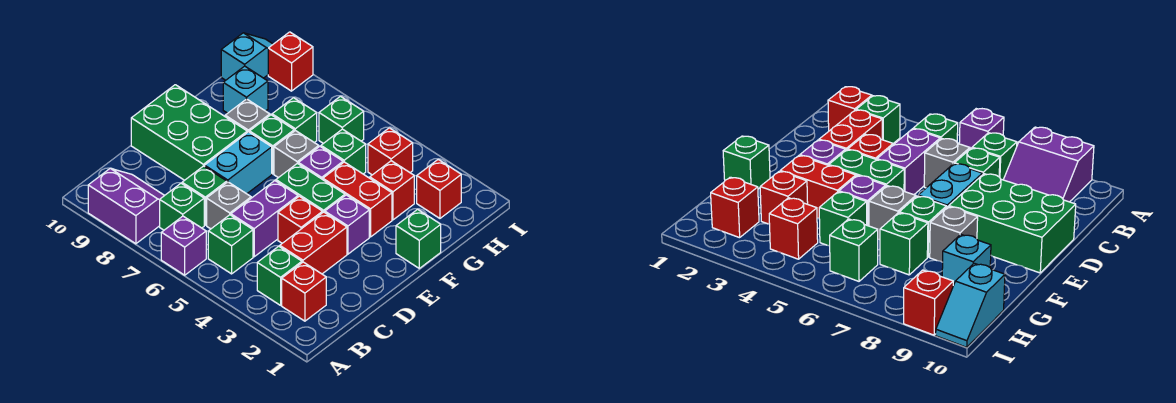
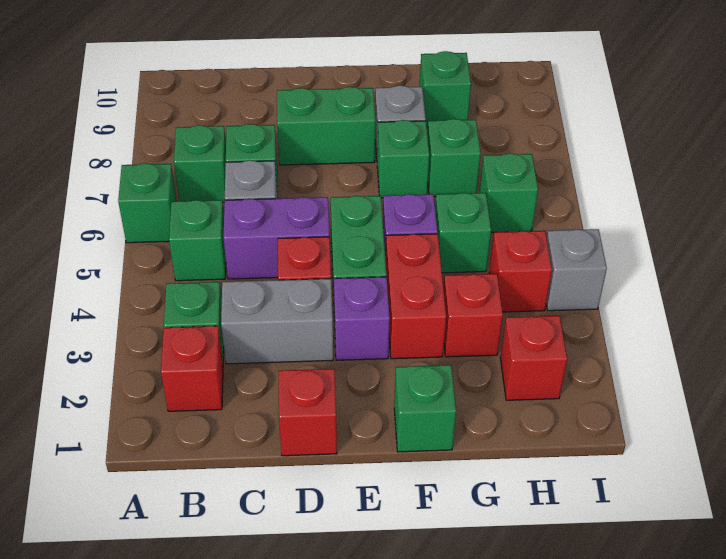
purple brick A6 level 1 -> green brick A6 level 1
purple slope A8:B9 level 1 top A -> none
red brick C3:D3 level 1 -> grey brick C3:D3 level 1
cyan brick D7:E7 level 1 -> none
green brick D8:E10 level 1 -> green brick D8:E8 level 1
grey brick F6 level 1 -> grey brick I4 level 1
cyan brick G9 level 1 -> green brick G9 level 1
cyan slope H10:I10 level 1 top H -> none
red brick I9 level 1 -> red brick D1 level 1

